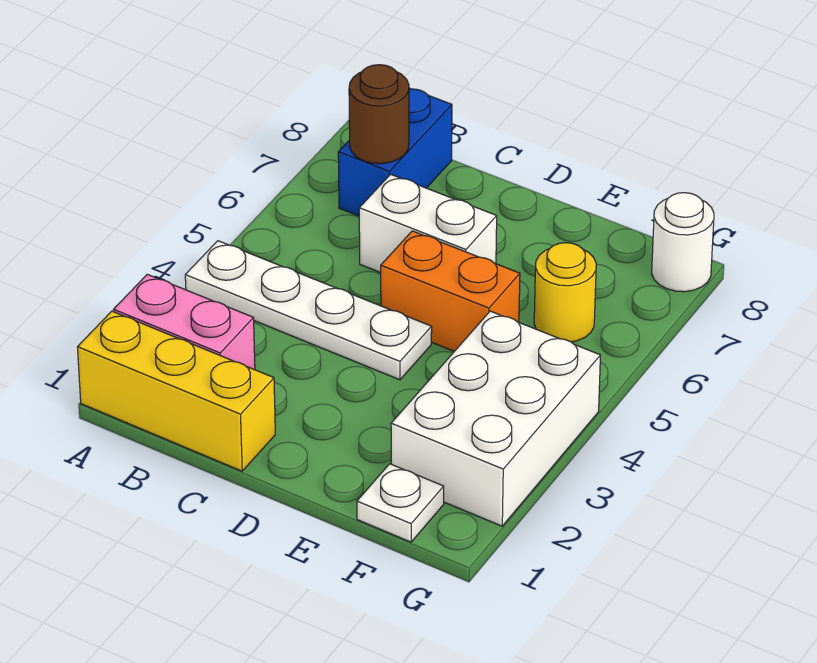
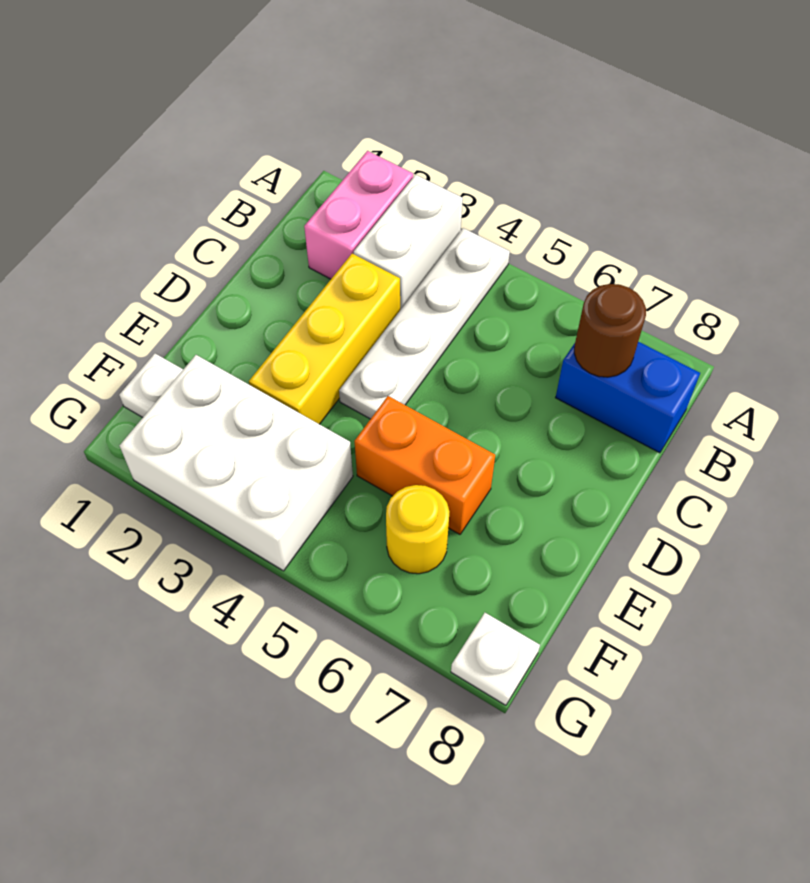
yellow brick A1:C1 level 1 -> yellow brick C3:E3 level 1
white brick C6:D6 level 1 -> white brick A3:B3 level 1
orange brick D5:E5 level 1 -> orange brick E5:E6 level 1
white round brick G8 level 1 -> white plate G8 level 1

